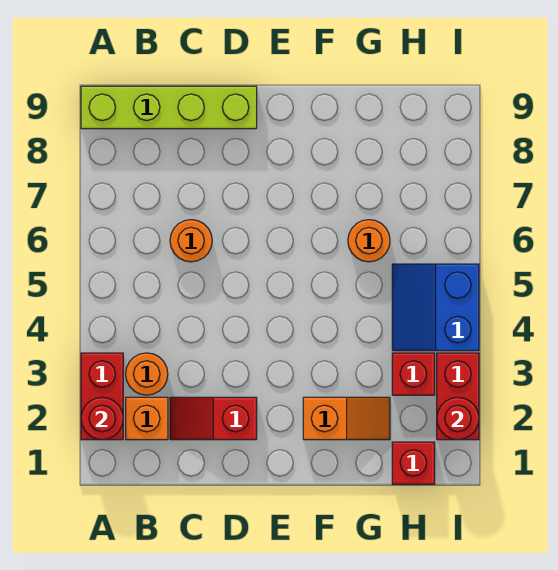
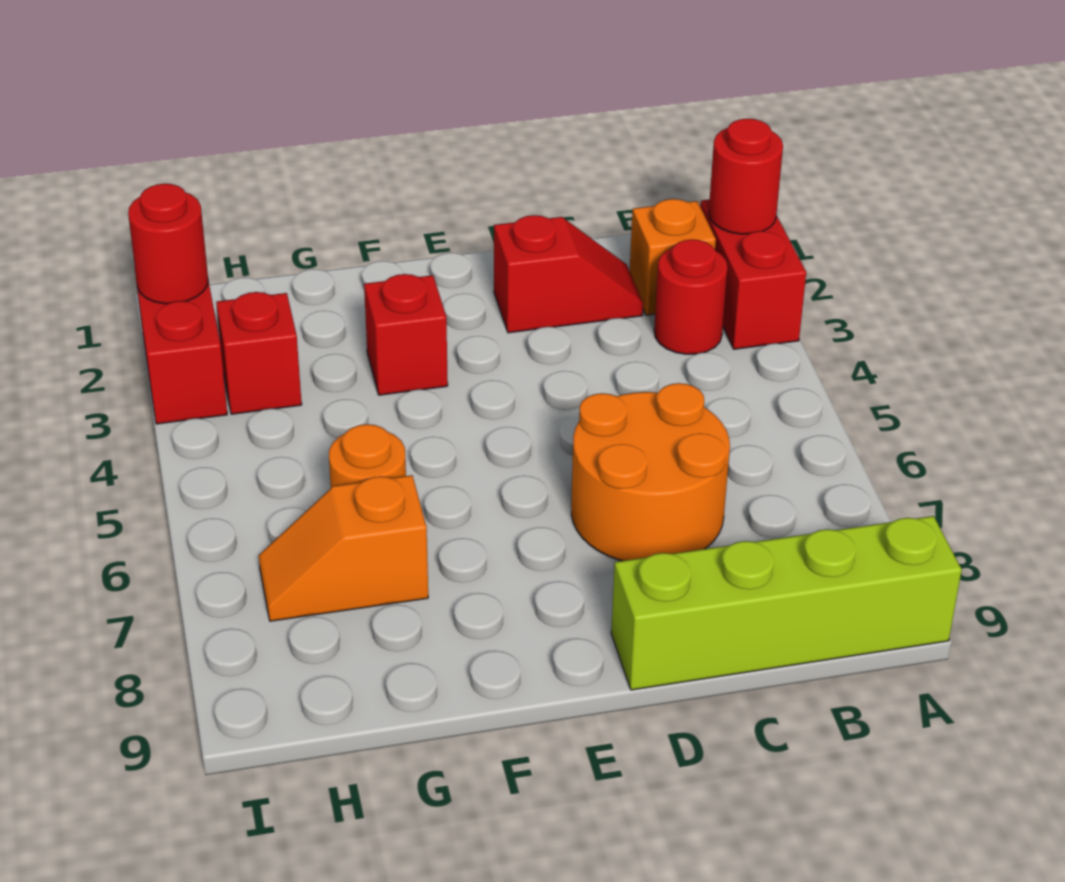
orange round brick B3 level 1 -> red round brick B3 level 1
orange round brick C6 level 1 -> orange round brick C6:D7 level 1
orange slope F2:G2 level 1 top F -> orange slope G7:H7 level 1 top G
red brick H1 level 1 -> red brick F3 level 1
blue slope H4:I5 level 1 top I -> none

